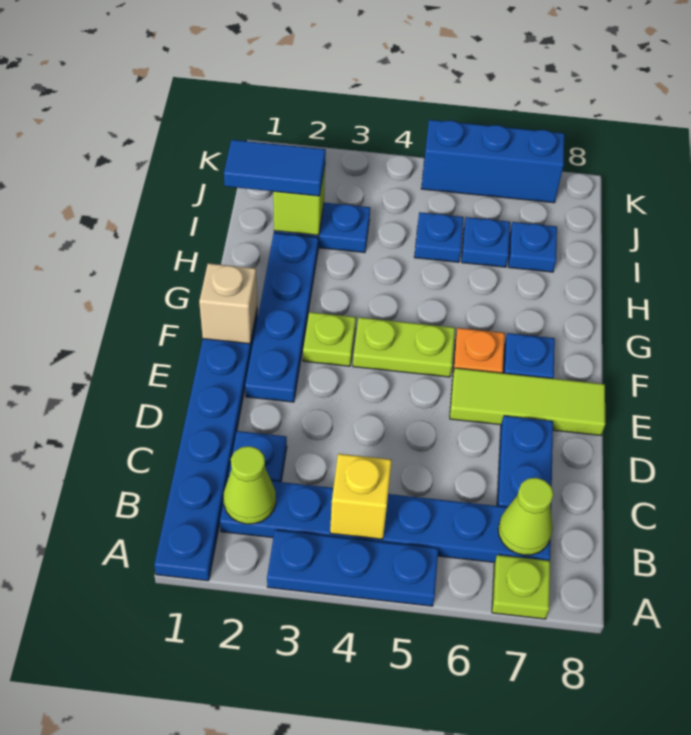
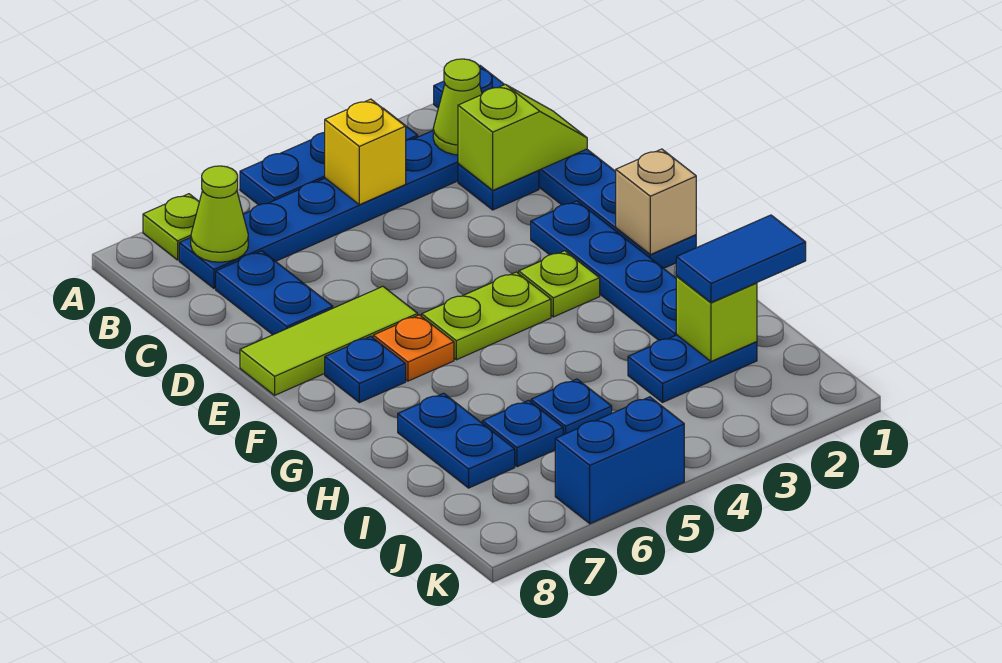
none -> lime slope C1:C2 level 2 top 2
blue plate I7 level 1 -> blue plate H7:I7 level 1
blue brick K5:K7 level 1 -> blue brick K5:K6 level 1

